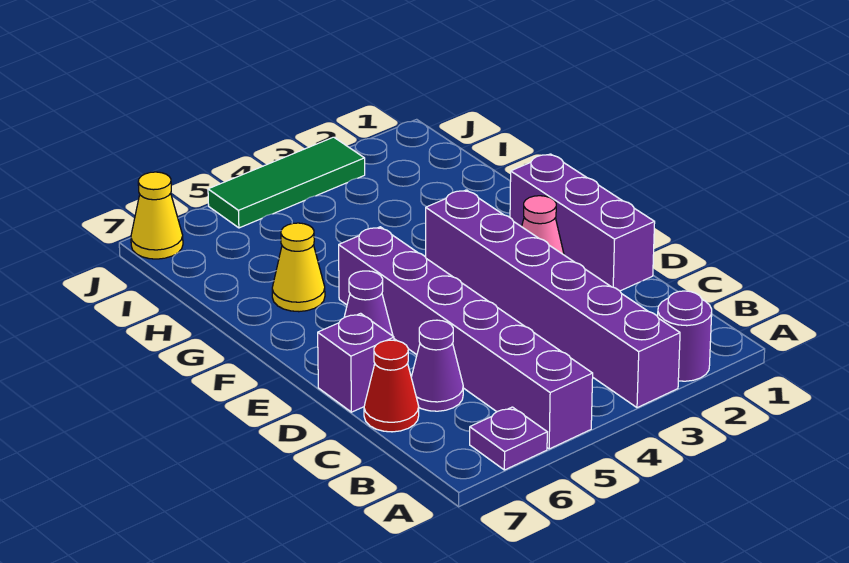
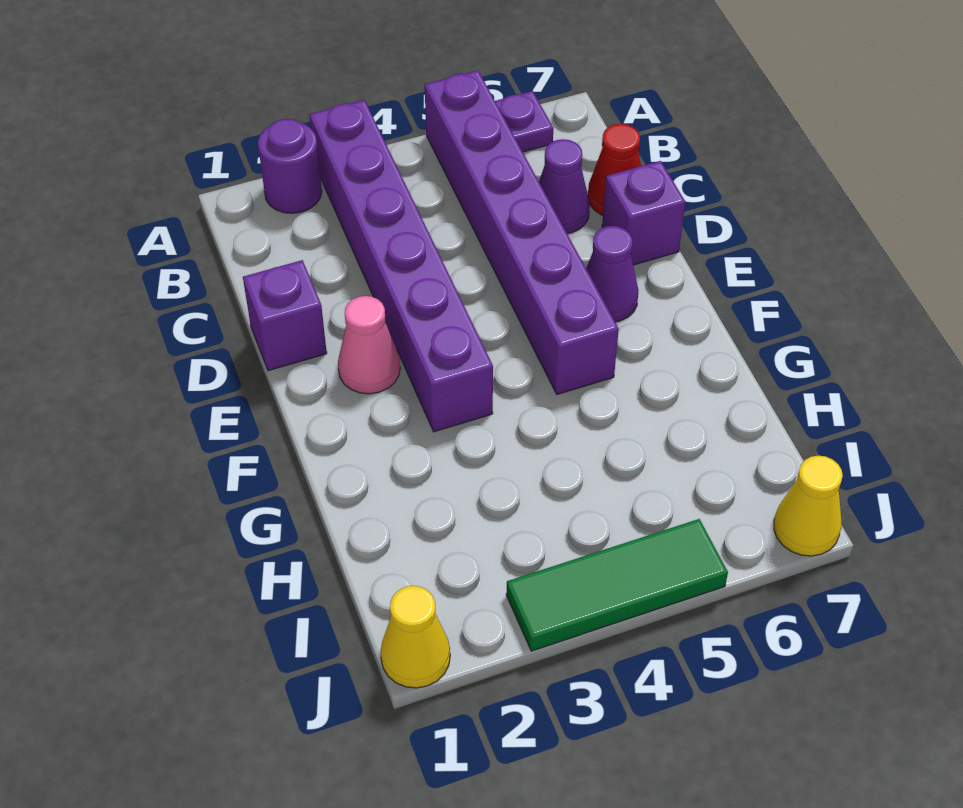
purple brick D1:F1 level 1 -> purple brick D1 level 1
yellow cone G6 level 1 -> yellow cone J1 level 1

